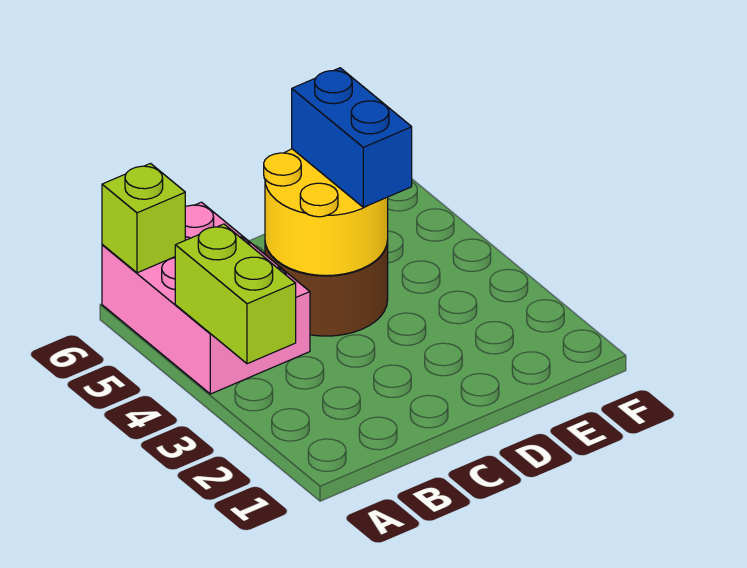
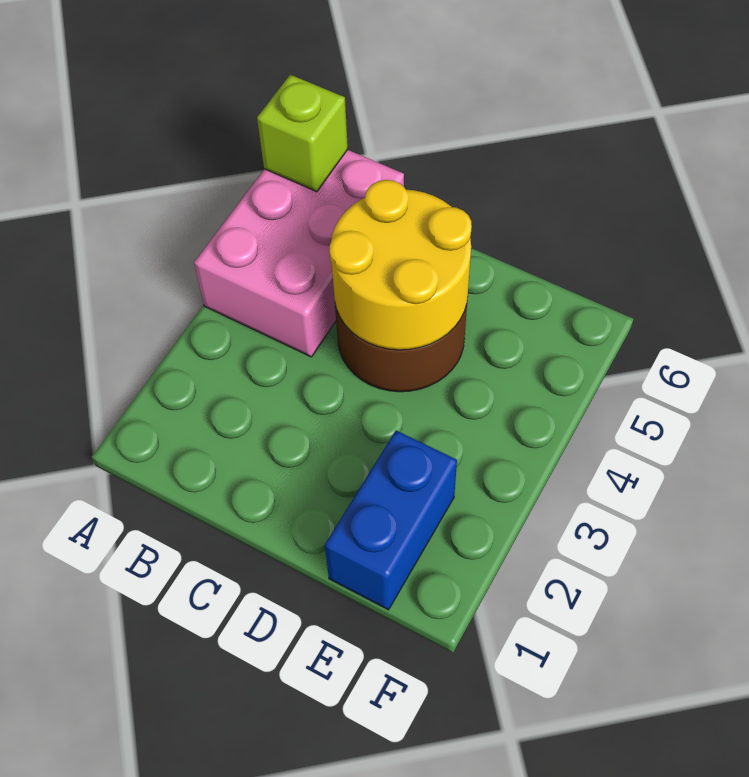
lime brick A3:A4 level 2 -> none
blue brick D4:D5 level 3 -> blue brick E1:E2 level 1

